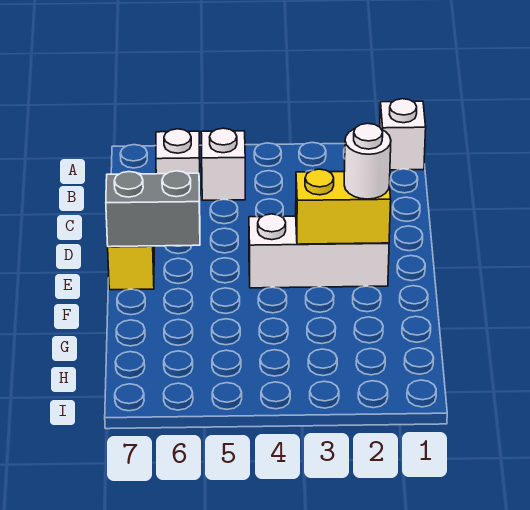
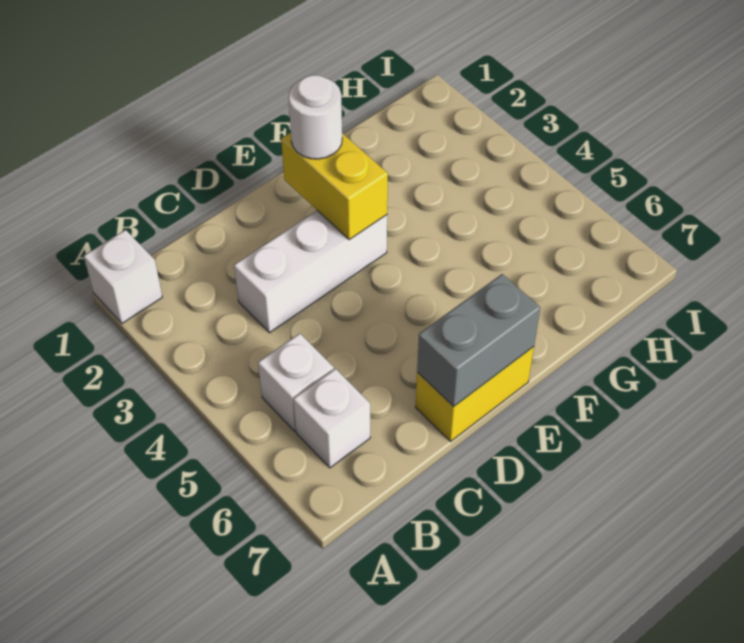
white brick E2:E4 level 1 -> white brick C3:E3 level 1
grey brick E6:E7 level 2 -> grey brick D7:E7 level 2

